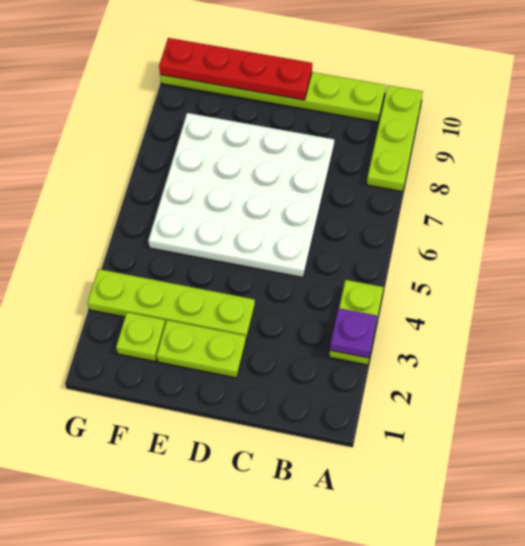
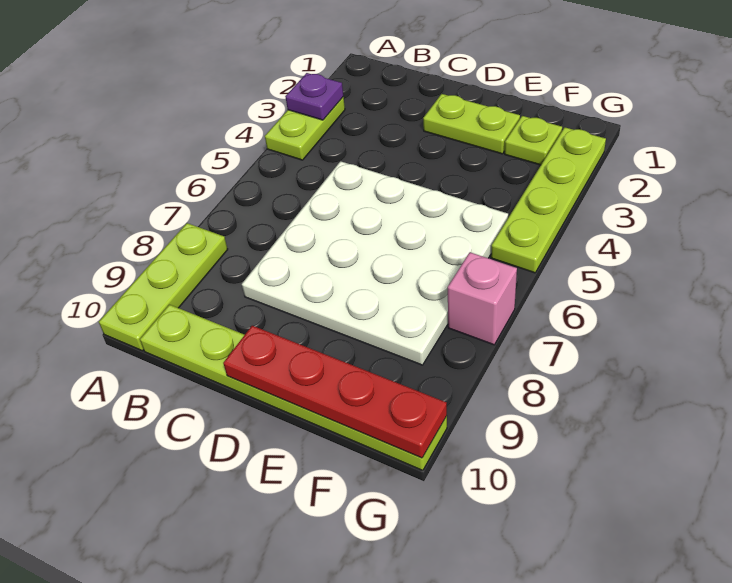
lime plate D3:G3 level 1 -> lime plate G2:G5 level 1
none -> pink brick G7 level 1

